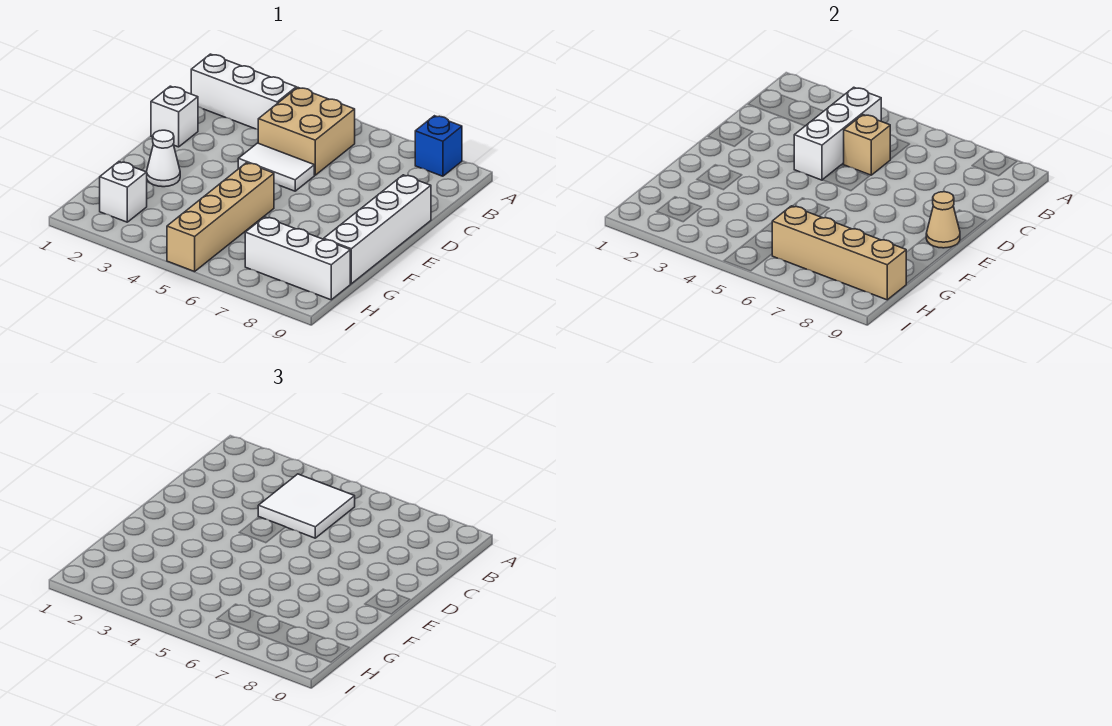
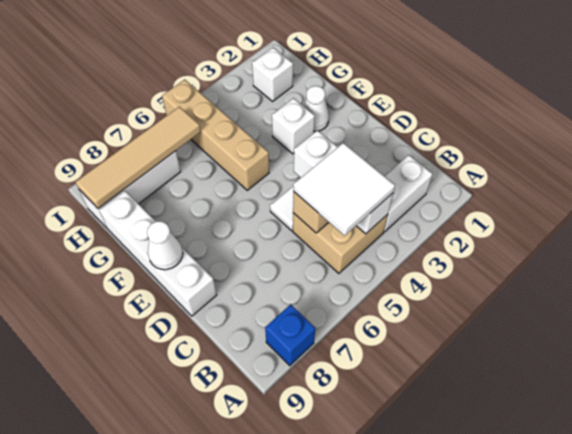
white brick B1:B3 level 1 -> white brick B2:B3 level 1
white brick D1 level 1 -> white brick F3 level 1
tan cone E9 level 2 -> white cone E9 level 2
tan brick H6:H9 level 2 -> tan tile H6:H9 level 2

